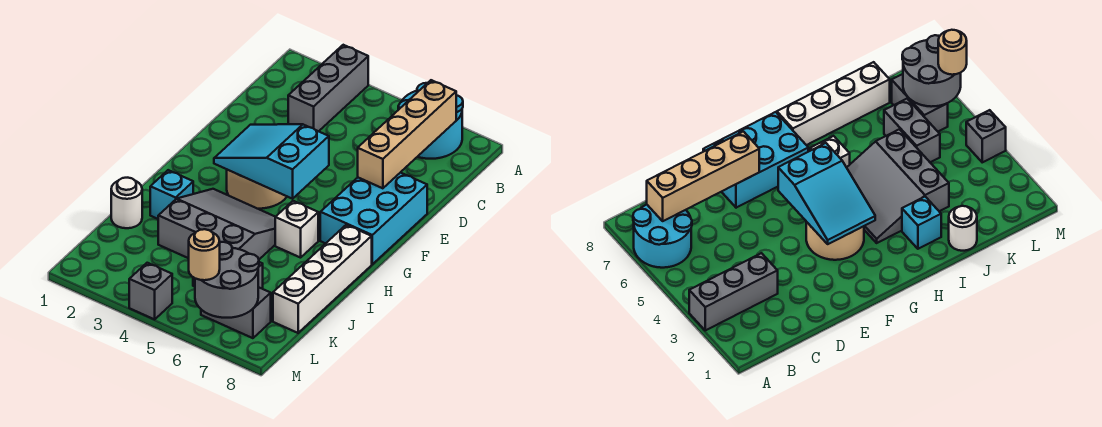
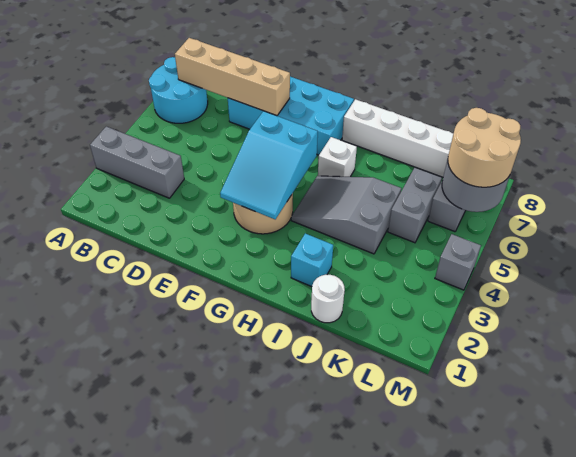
cyan brick E7:G8 level 1 -> cyan brick D7:G8 level 1
grey slope H3:J5 level 1 top J -> grey slope H4:J5 level 1 top J
tan round brick M6 level 3 -> tan round brick L6:M7 level 3

